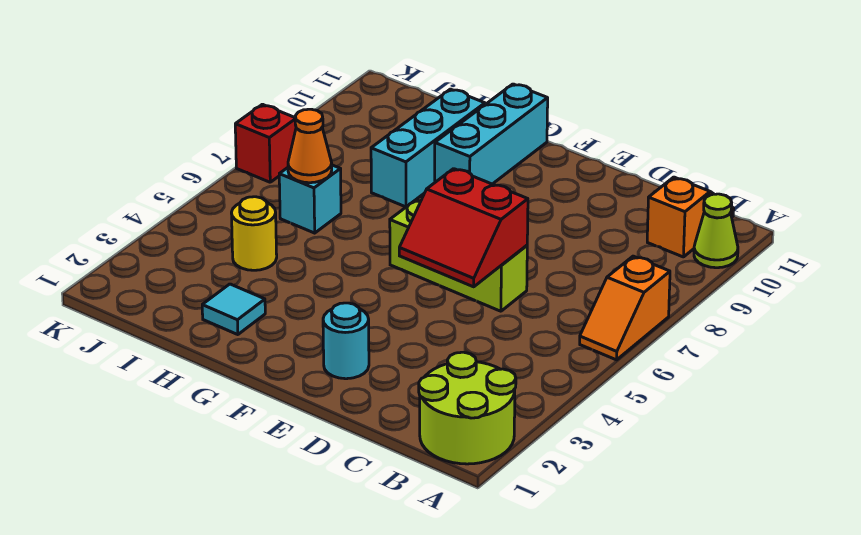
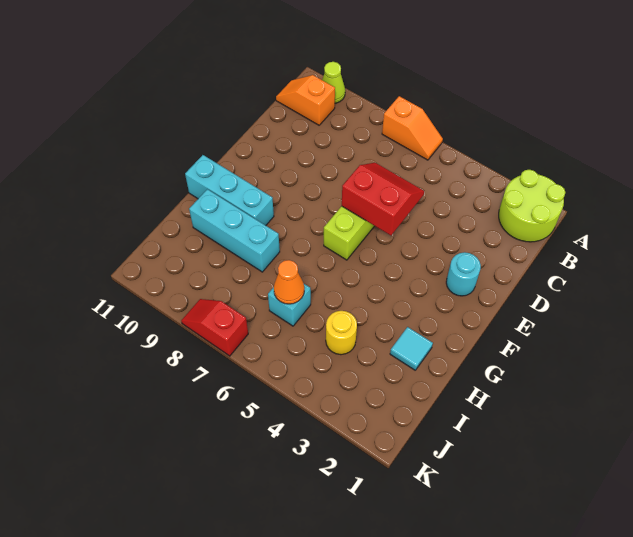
red slope D5:E6 level 2 top 6 -> red slope D5:E6 level 2 top E

